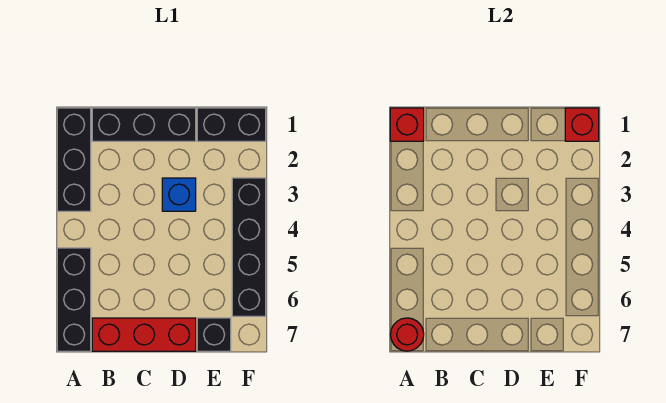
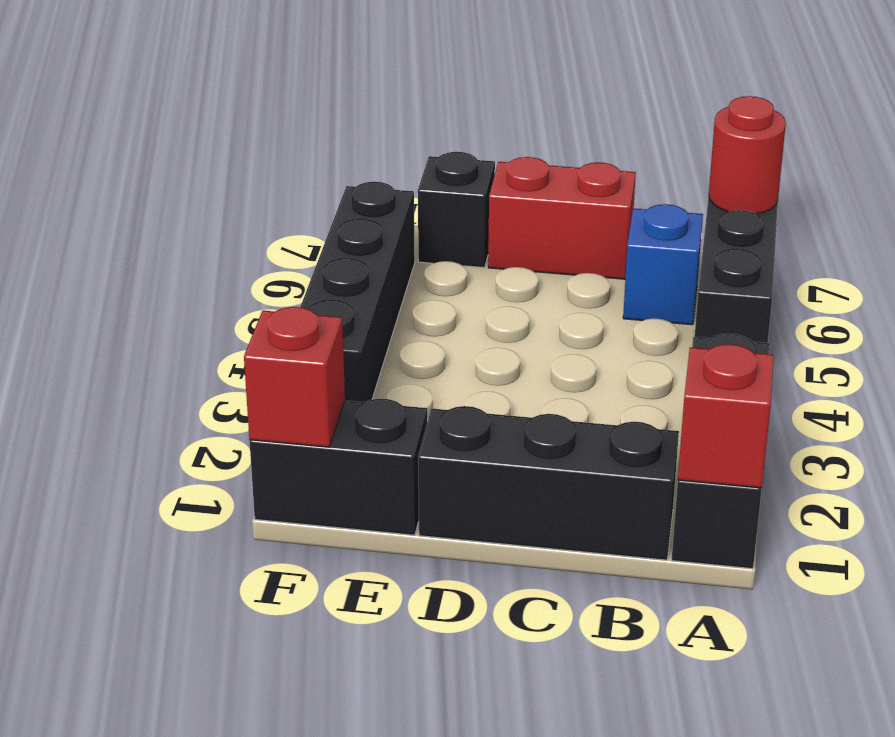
red brick B7:D7 level 1 -> red brick C7:D7 level 1
blue brick D3 level 1 -> blue brick B6 level 1

